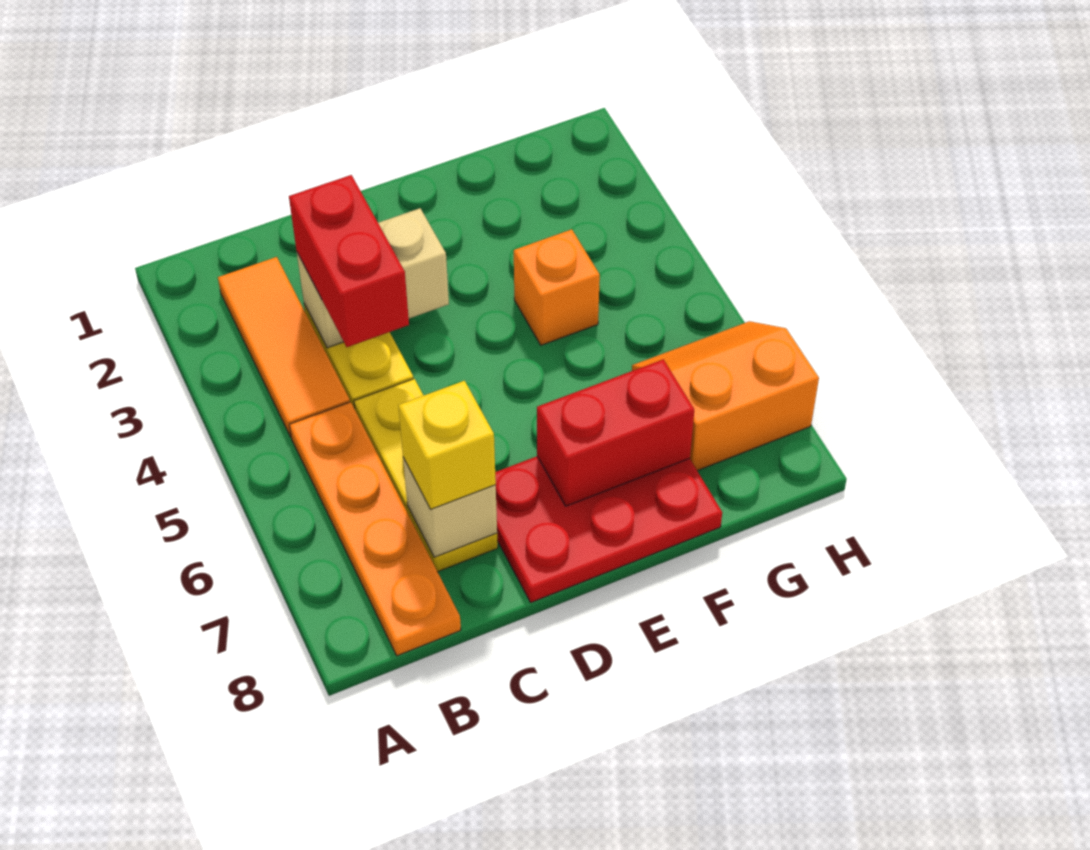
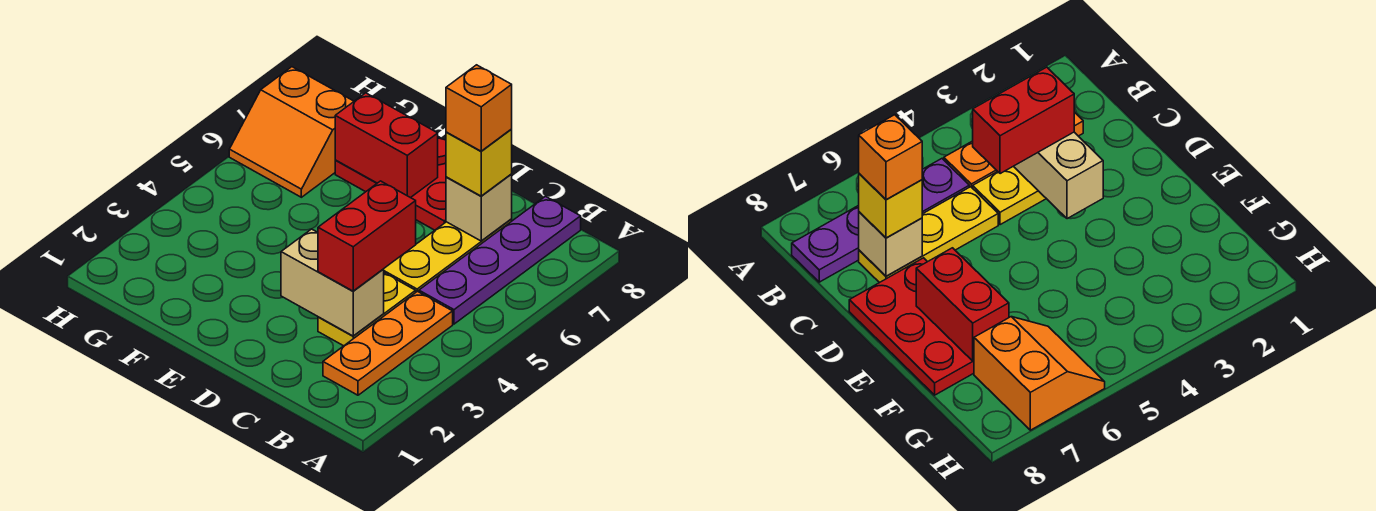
orange tile B2:B4 level 1 -> orange plate B2:B4 level 1
orange plate B5:B8 level 1 -> purple plate B5:B8 level 1
orange brick F4 level 1 -> orange brick C7 level 4

